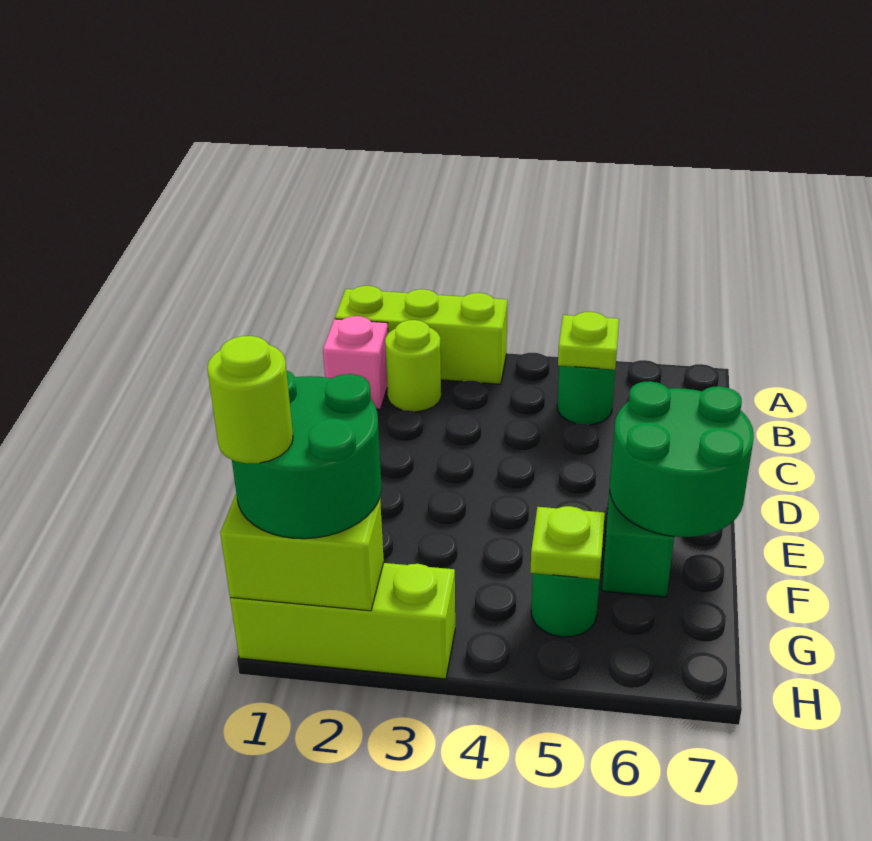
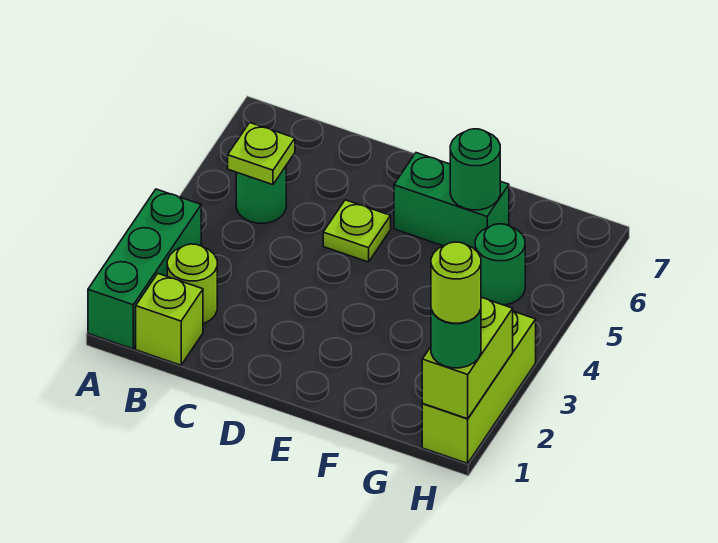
lime brick A1:A3 level 1 -> green brick A1:A3 level 1
pink brick B1 level 1 -> lime brick B1 level 1
green round brick E6:F7 level 2 -> green round brick F6 level 2
green round brick G1:H2 level 3 -> green round brick H1 level 3
lime plate G5 level 2 -> lime plate D5 level 1

